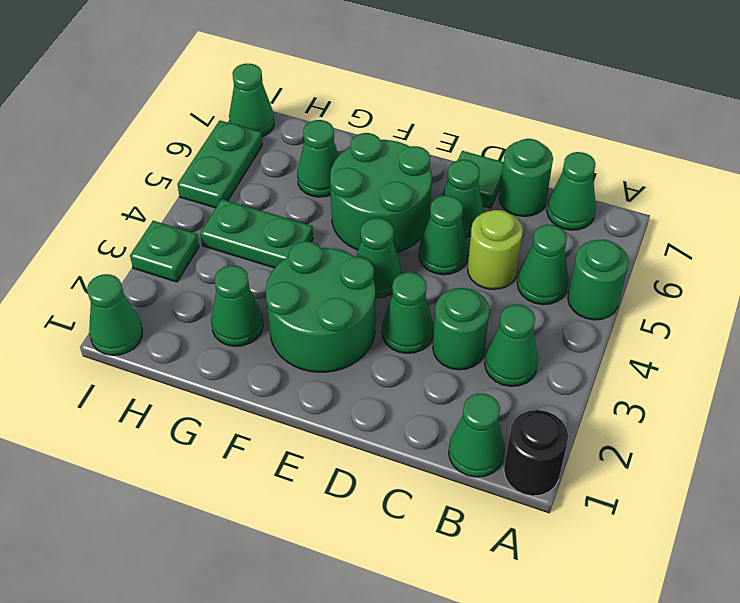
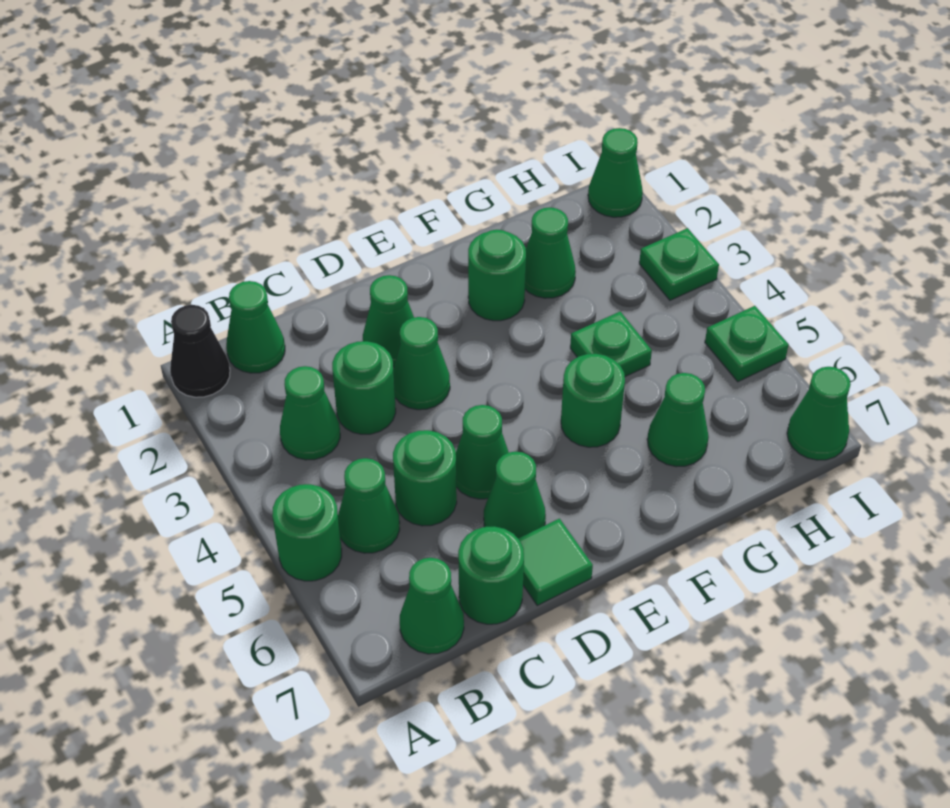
black round brick A1 level 1 -> black cone A1 level 1
lime round brick C5 level 1 -> green round brick C5 level 1
green round brick E2:F3 level 1 -> green round brick F2 level 1
green cone E4 level 1 -> green cone D2 level 1
green round brick E5:F6 level 1 -> green round brick F5 level 1
green plate G4:H4 level 1 -> green plate G4 level 1
green plate I5:I6 level 1 -> green plate I5 level 1

